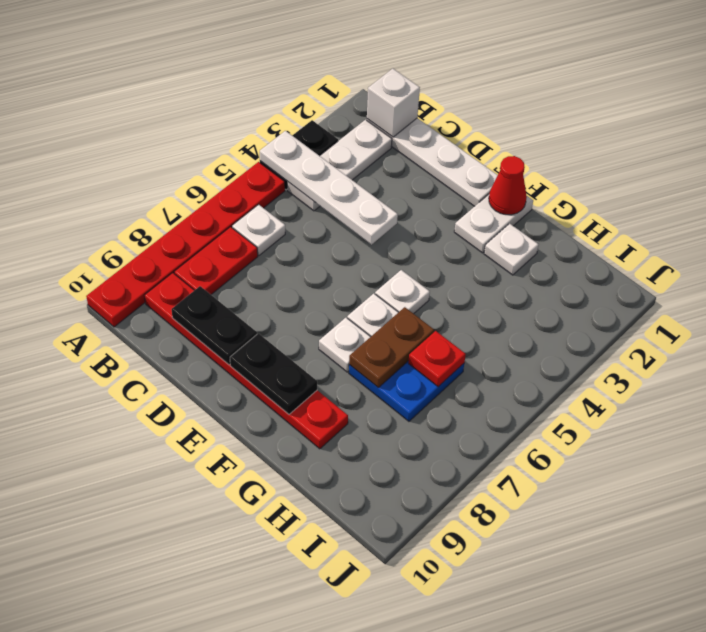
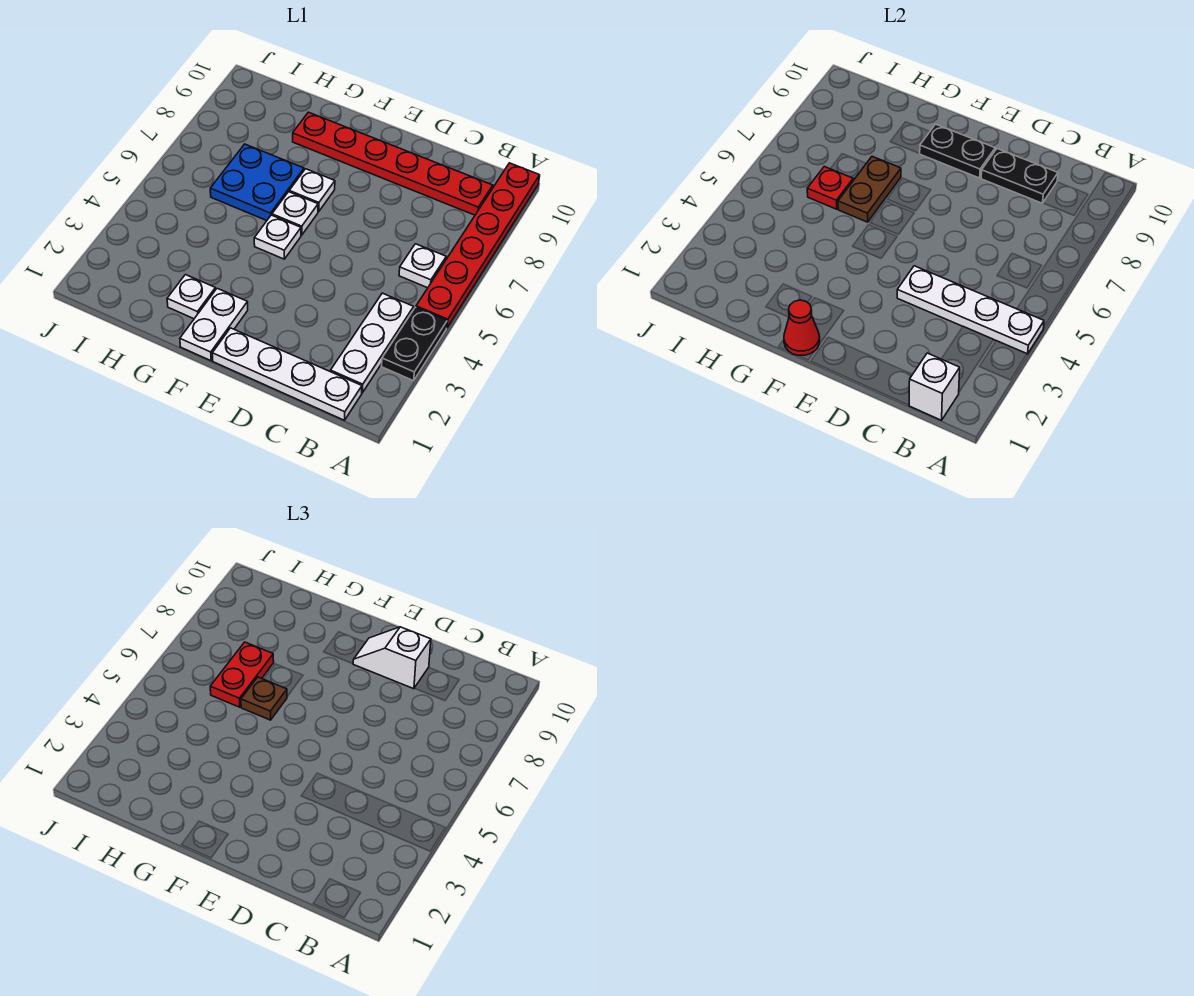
red plate B7:B8 level 1 -> red plate H6:H7 level 3
none -> white slope D9:E9 level 3 top D
none -> brown plate G6 level 3

